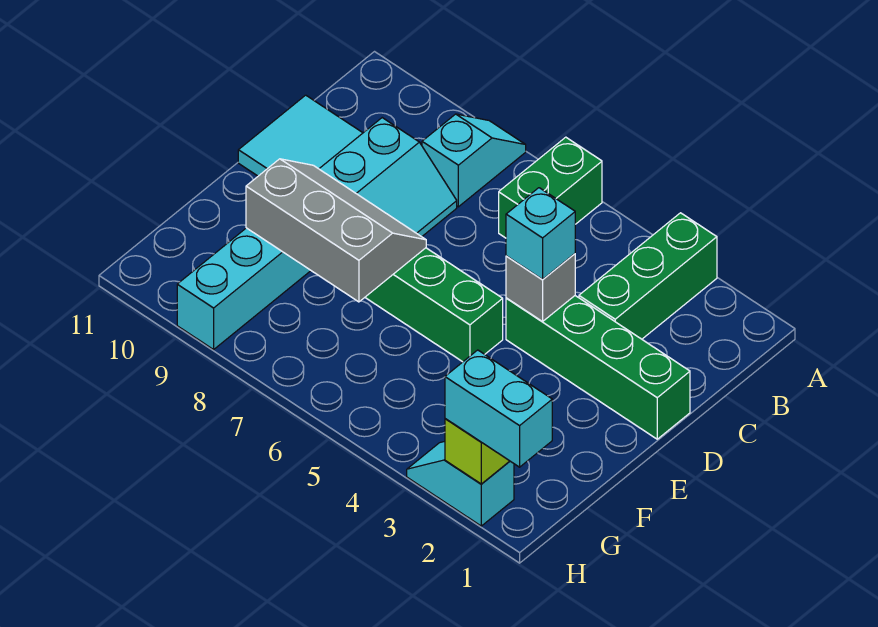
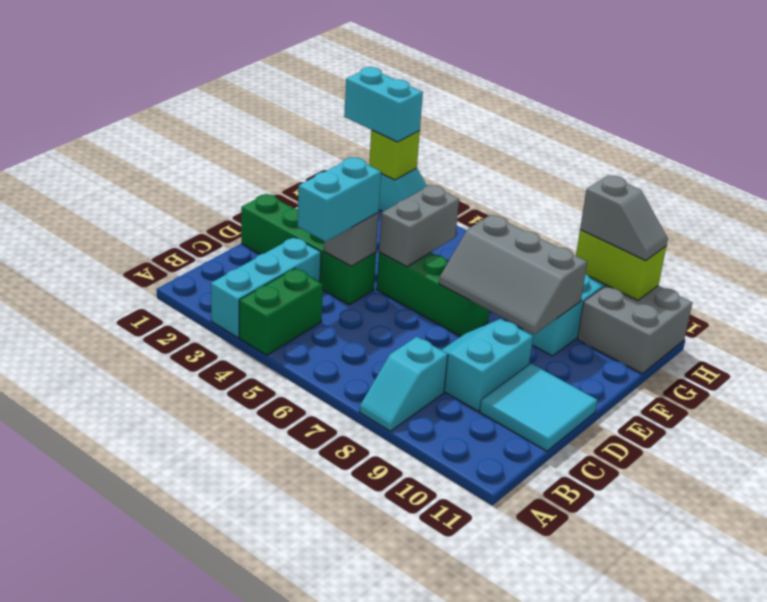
green brick A3:C3 level 1 -> cyan brick A3:C3 level 1
green brick A6:B6 level 1 -> green brick A4:B4 level 1
cyan brick D4 level 3 -> cyan brick C4:D4 level 3
none -> grey brick E5:F5 level 2
none -> grey brick G10:H11 level 1
none -> lime brick H9:H10 level 2
none -> grey slope H9:H10 level 3 top 9

